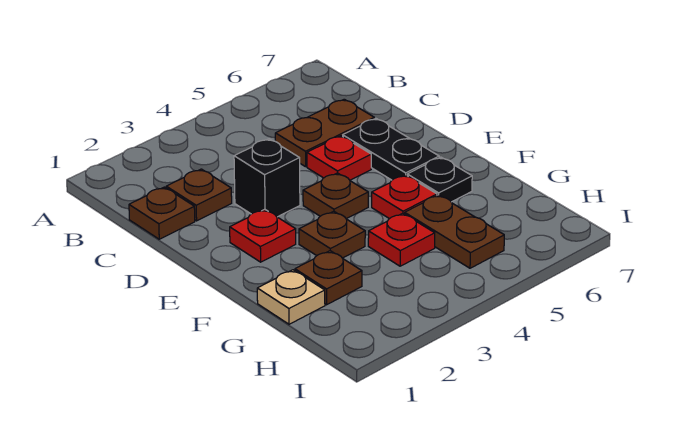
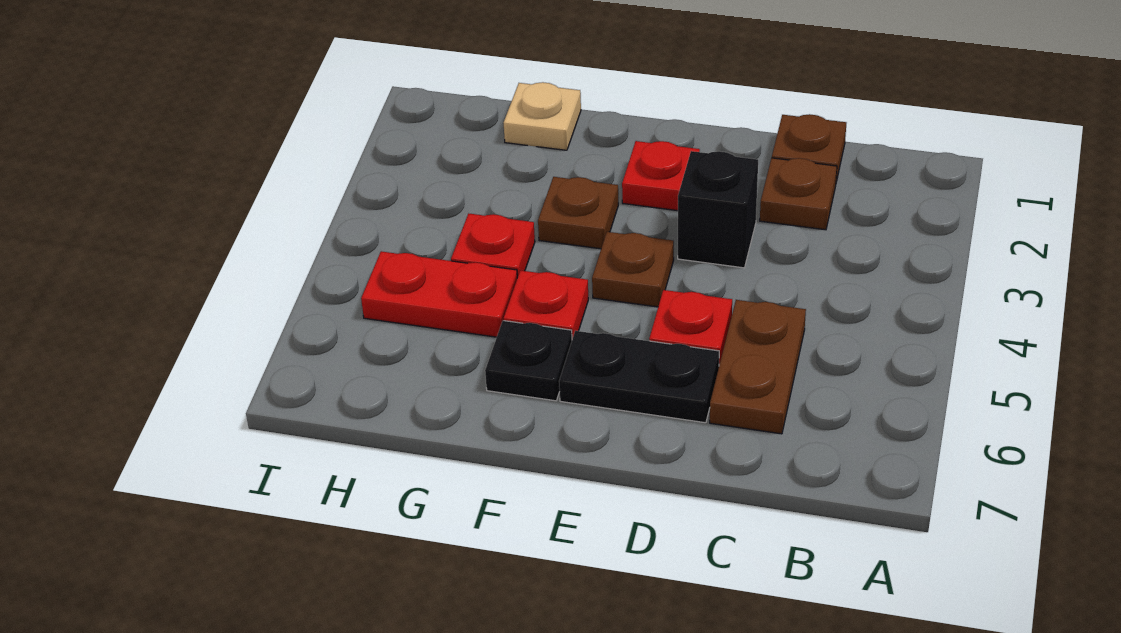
brown plate G2 level 1 -> none
brown plate G5:H5 level 1 -> red plate G5:H5 level 1

